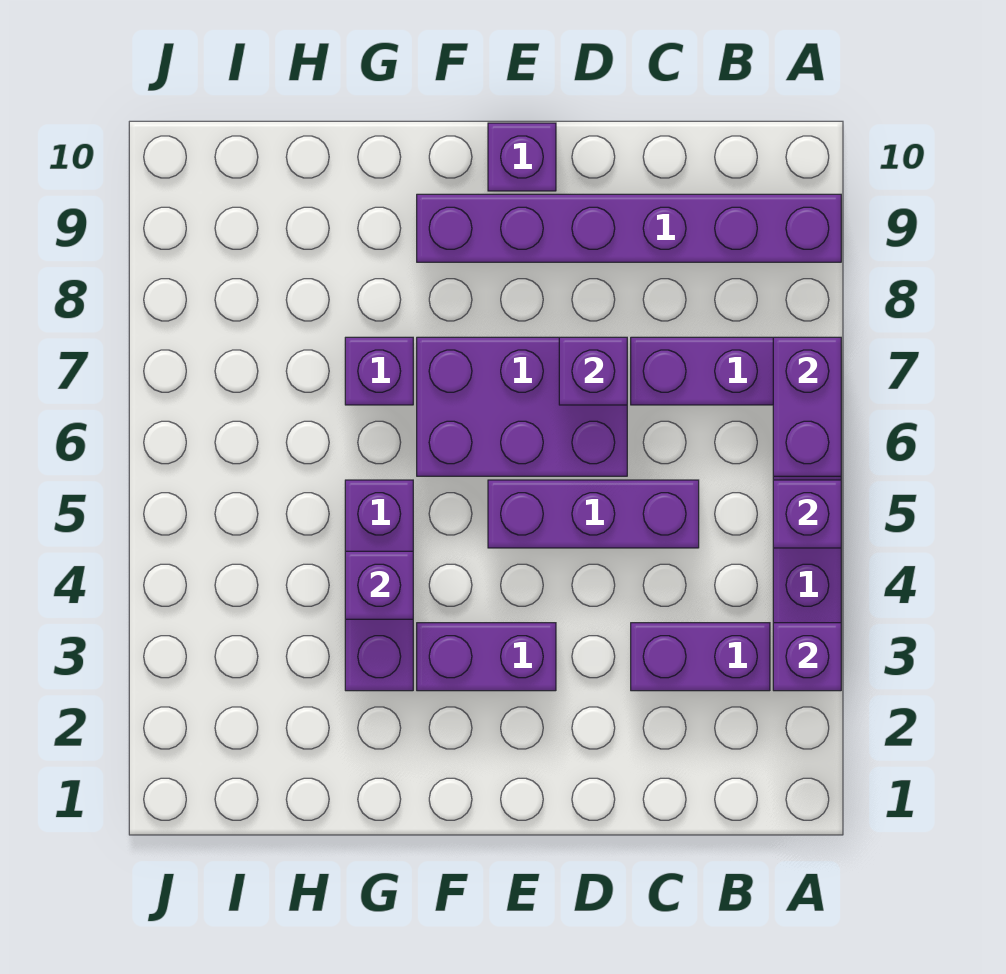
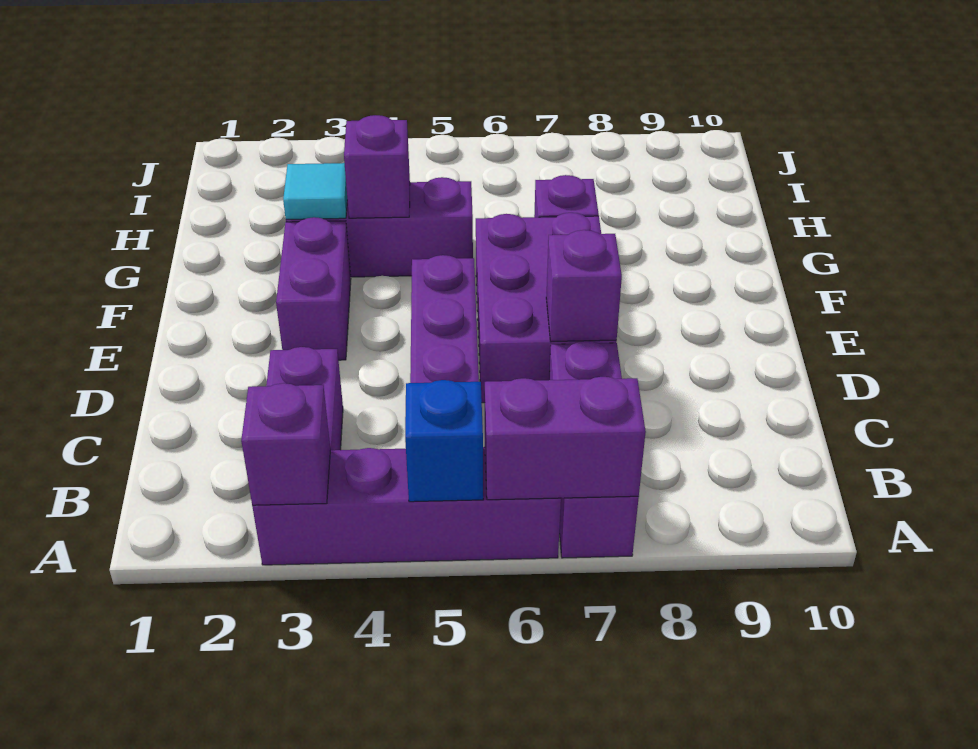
purple brick A5 level 2 -> blue brick A5 level 2
purple brick A9:F9 level 1 -> none
purple brick E10 level 1 -> none
none -> cyan tile G3 level 2

